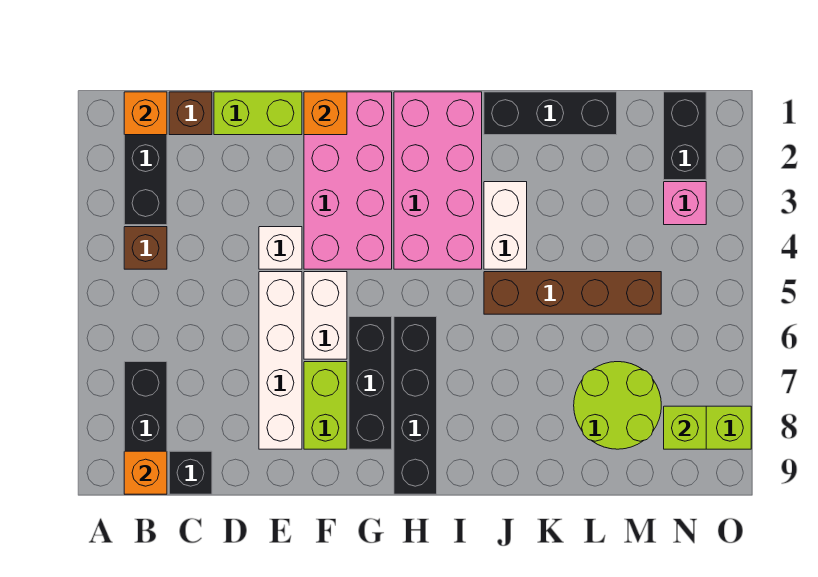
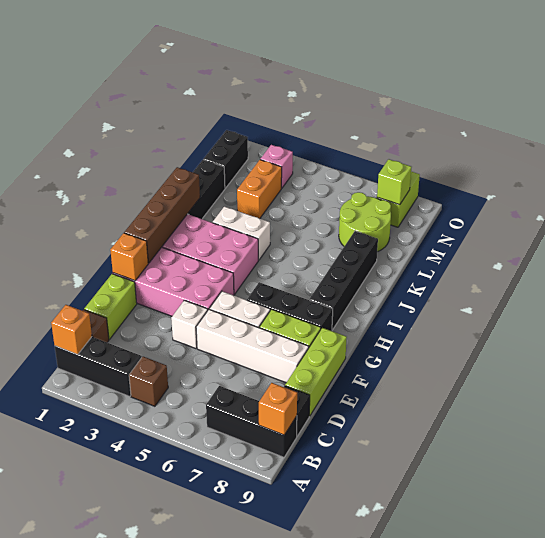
none -> lime brick D9:F9 level 1
black brick H6:H9 level 1 -> black brick H8:K8 level 1
brown brick J5:M5 level 1 -> brown brick G1:J1 level 2
none -> orange brick L3:M3 level 1
black brick N1:N2 level 1 -> black brick M1:N1 level 1

